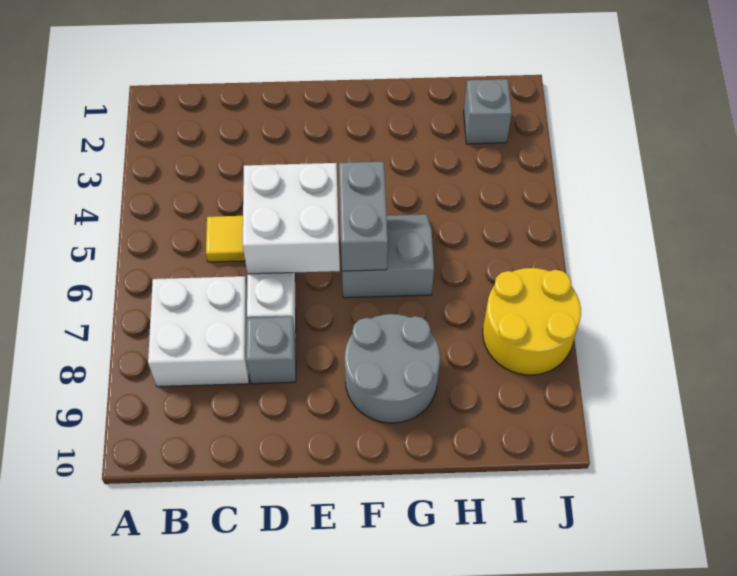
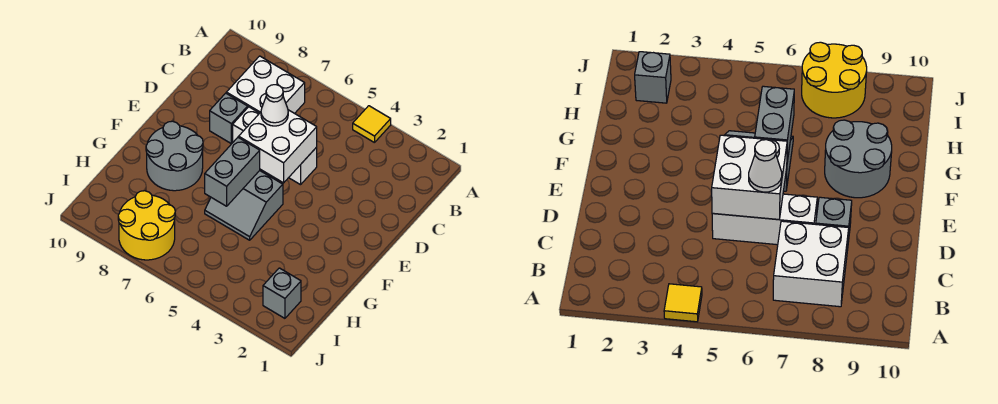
yellow tile C5 level 1 -> yellow tile A4 level 1
none -> white cone D6 level 3
grey slope F5:G6 level 1 top 6 -> grey slope F5:G6 level 1 top F
grey brick F5:F6 level 2 -> grey brick F6:G6 level 2

